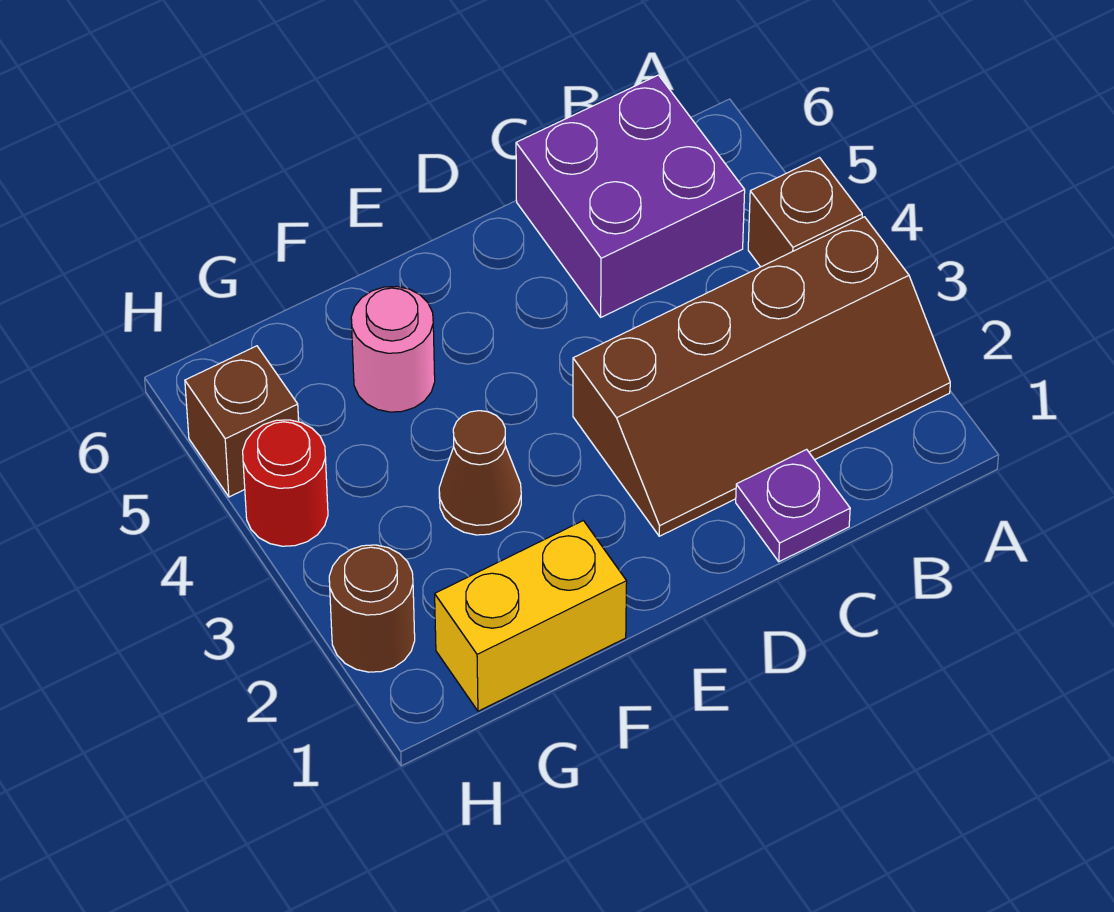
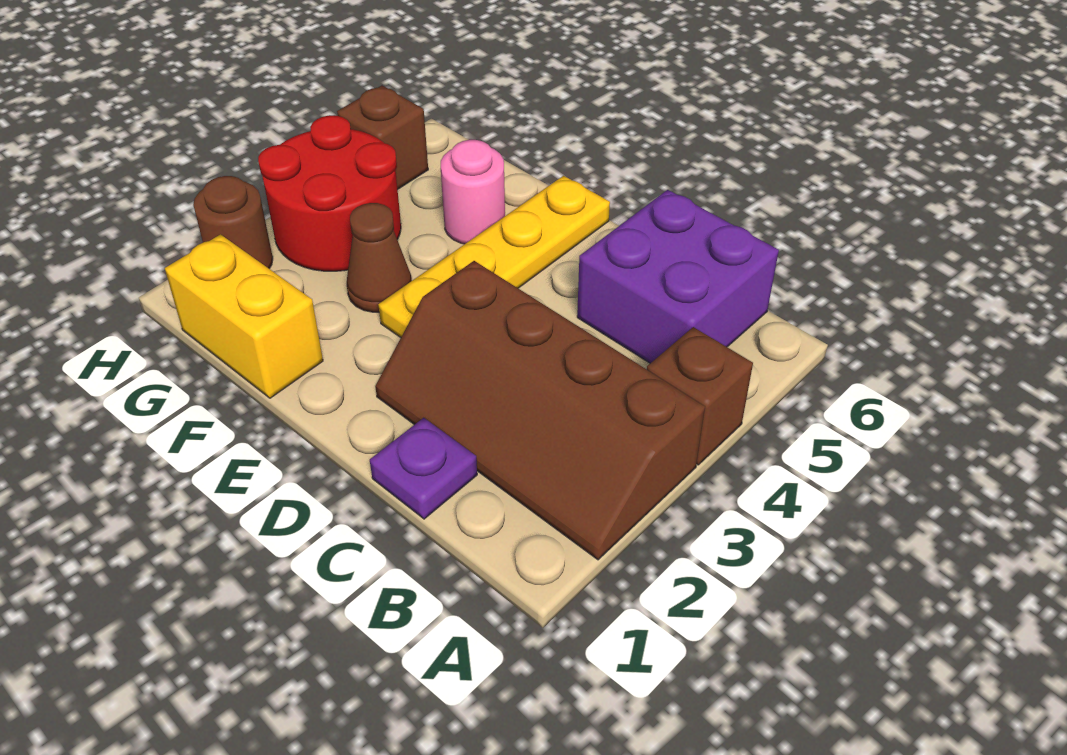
none -> yellow plate E3:E6 level 1
red round brick H4 level 1 -> red round brick G3:H4 level 1

